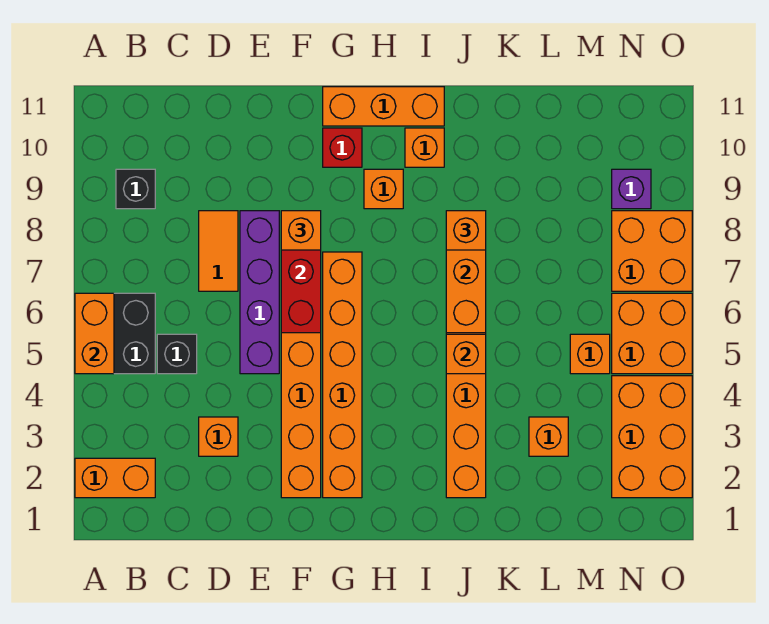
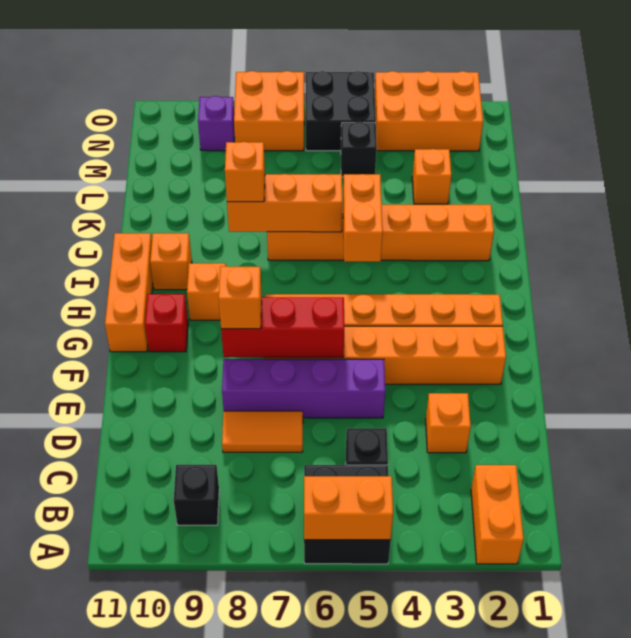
orange brick J5 level 2 -> orange brick I5:J5 level 2
orange brick M5 level 1 -> black brick M5 level 1
orange brick N5:O6 level 1 -> black brick N5:O6 level 1

